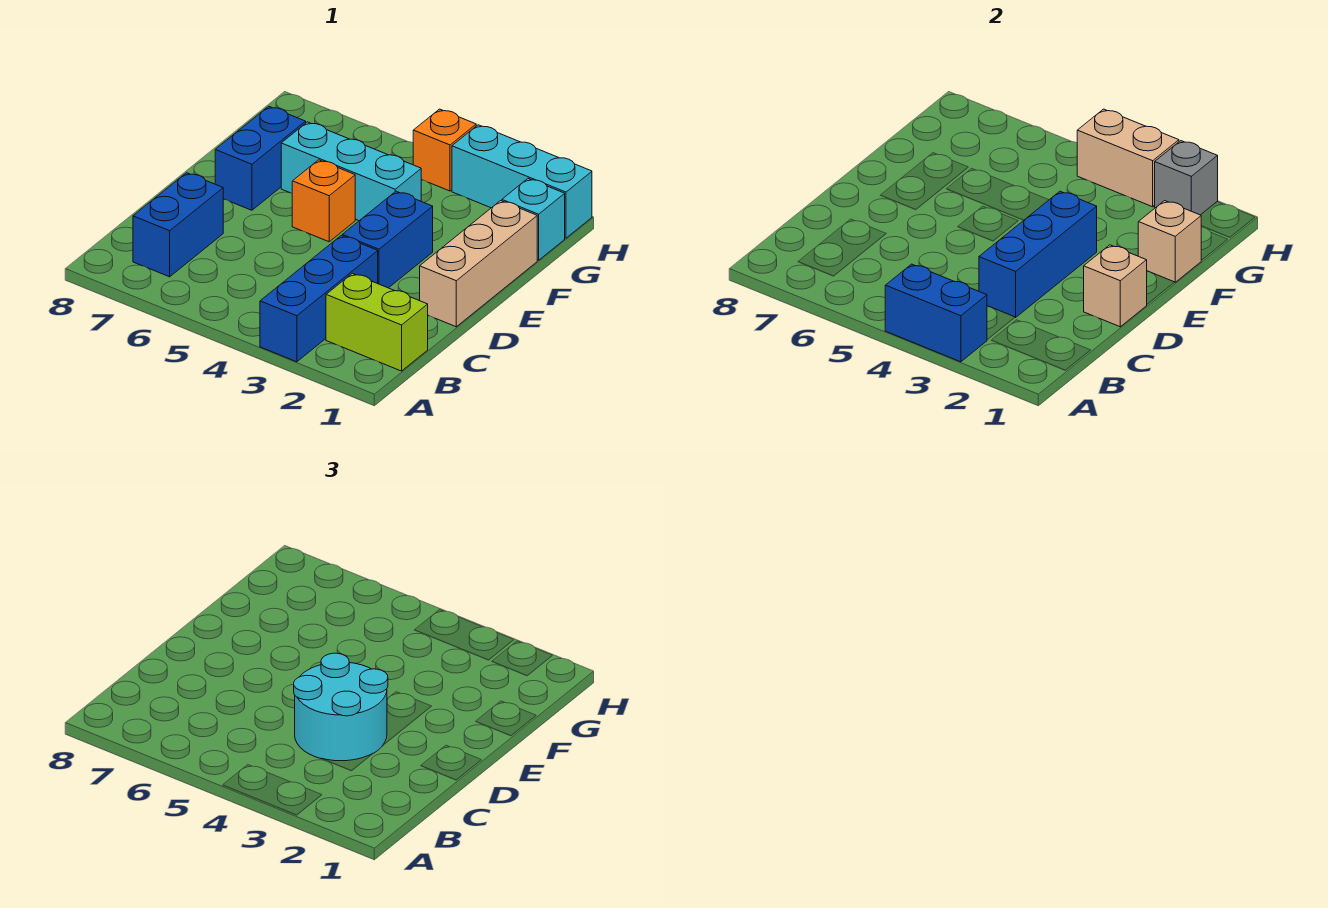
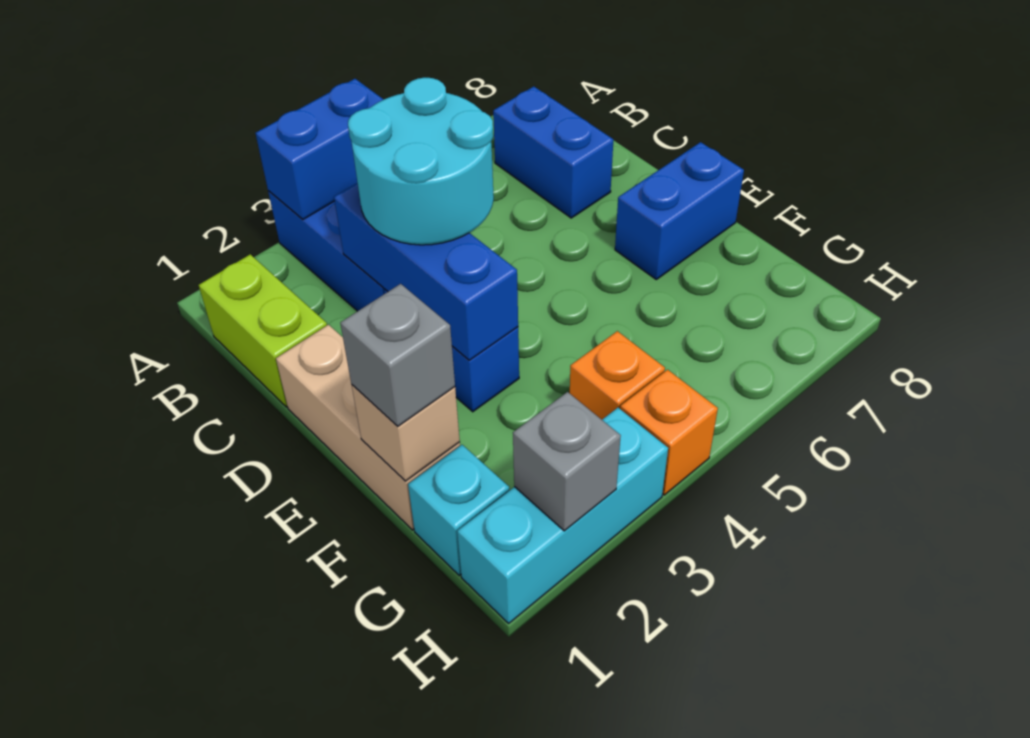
lime brick B1:B2 level 1 -> lime brick B1:C1 level 1
tan brick D1 level 2 -> none
orange brick E5 level 1 -> orange brick G4 level 1
blue brick E7:F7 level 1 -> blue brick E7:E8 level 1
none -> grey brick F1 level 3
cyan brick F4:F6 level 1 -> none
tan brick H3:H4 level 2 -> none

